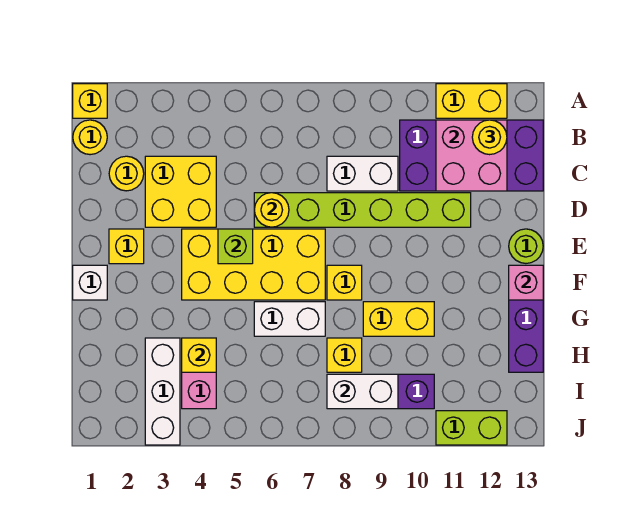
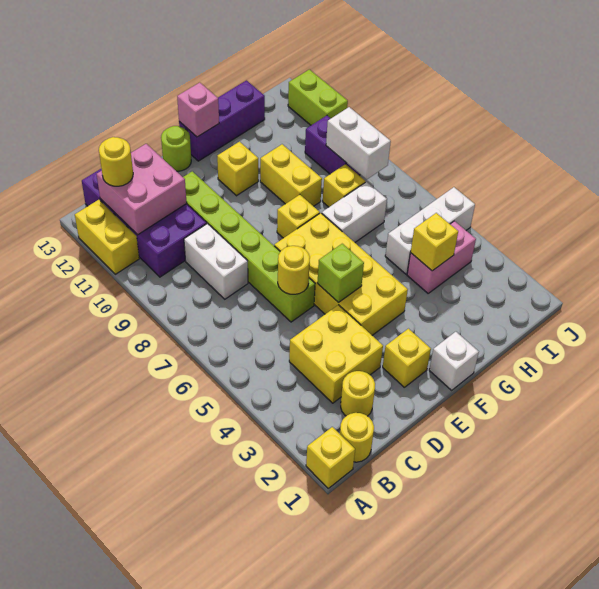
none -> yellow brick F11 level 1
white brick G6:G7 level 1 -> white brick G7:H7 level 1
white brick H3:J3 level 1 -> white brick H5:J5 level 1

